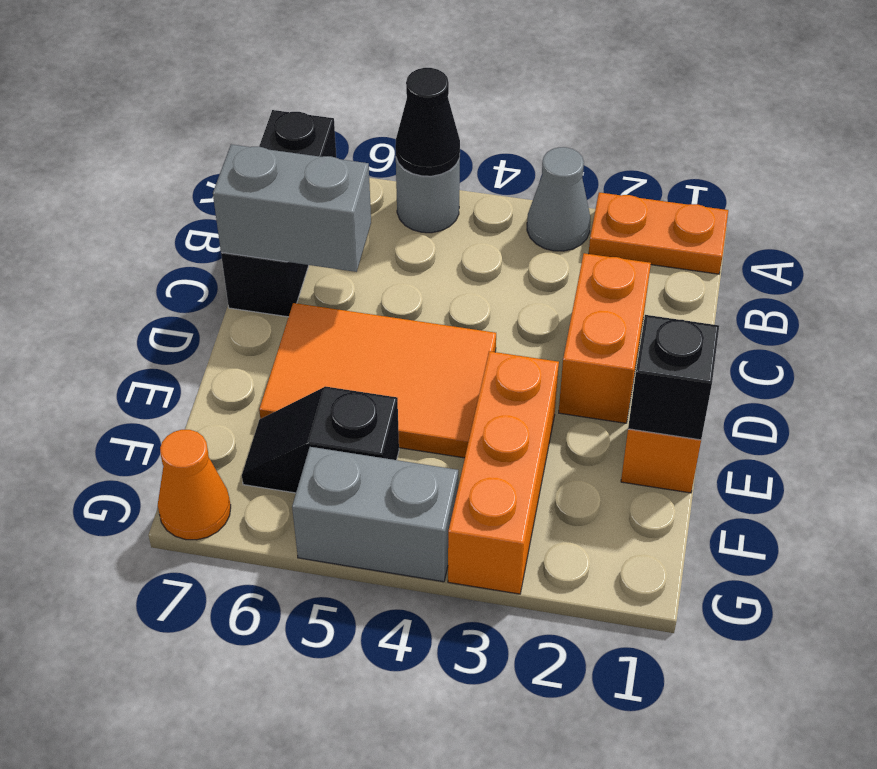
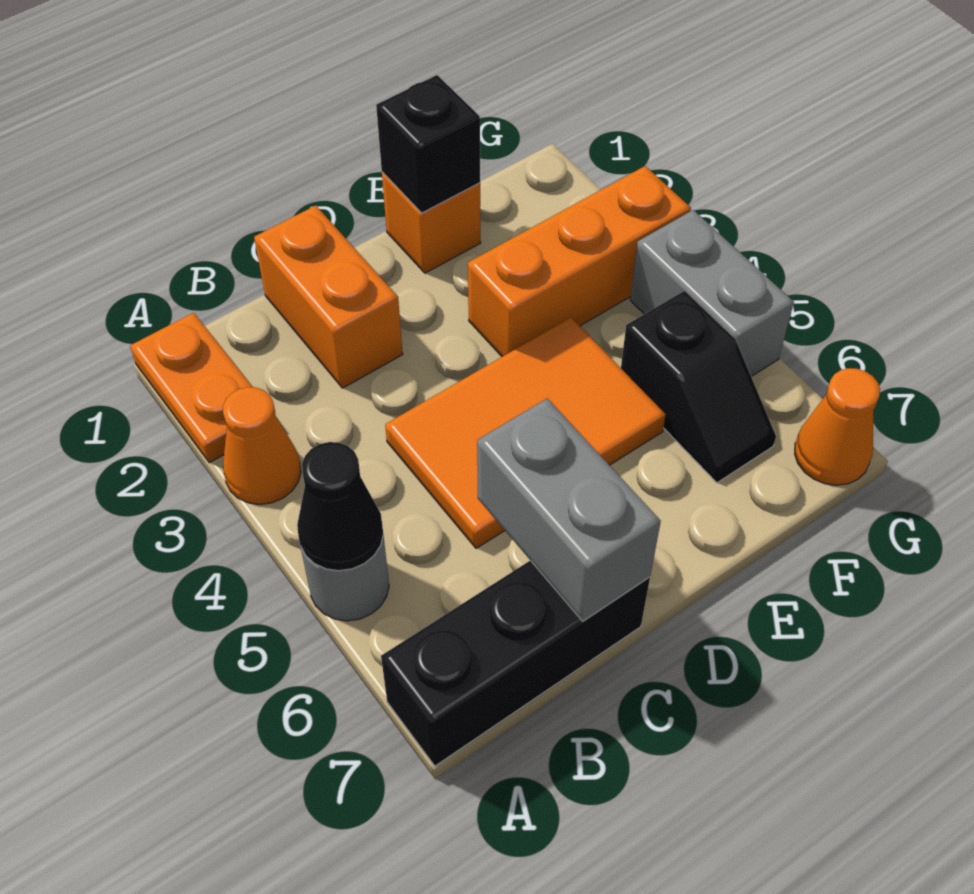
grey cone A3 level 1 -> orange cone A3 level 1
orange brick C2:D2 level 1 -> orange brick C1:C2 level 1
orange tile D4:E6 level 1 -> orange tile C4:E5 level 1

